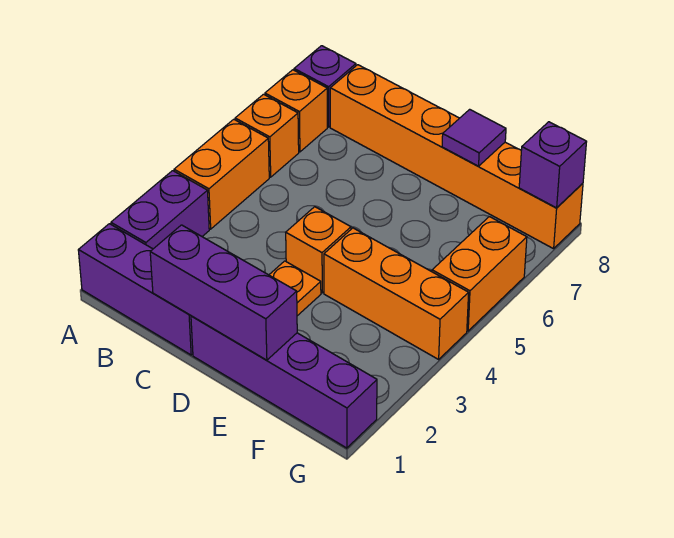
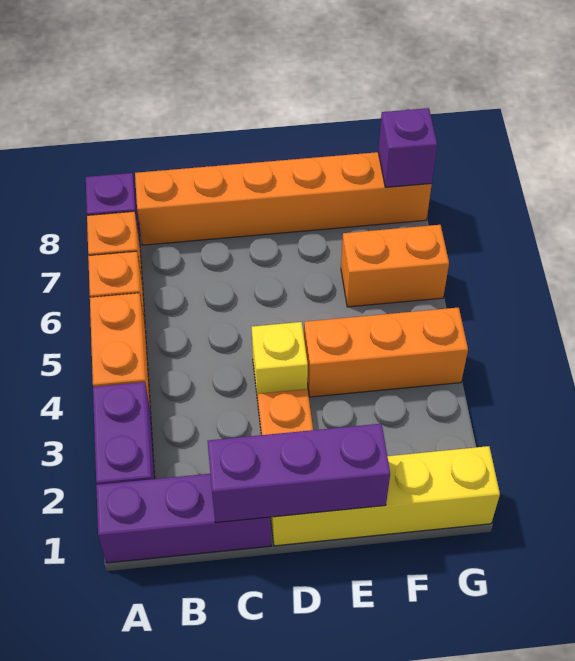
purple brick D1:G1 level 1 -> yellow brick D1:G1 level 1
orange brick D4 level 1 -> yellow brick D4 level 1
purple tile E8 level 2 -> none
orange brick G5:G6 level 1 -> orange brick F6:G6 level 1

